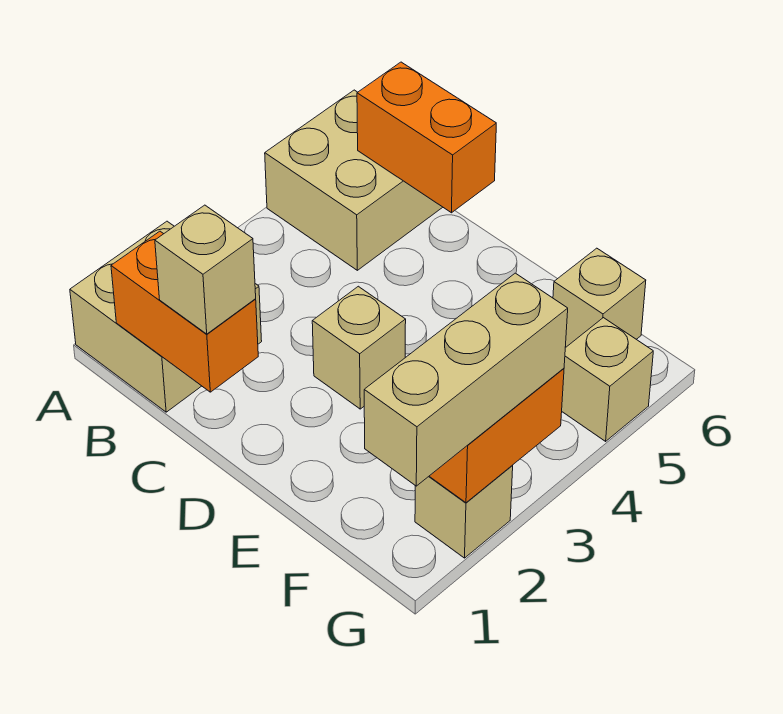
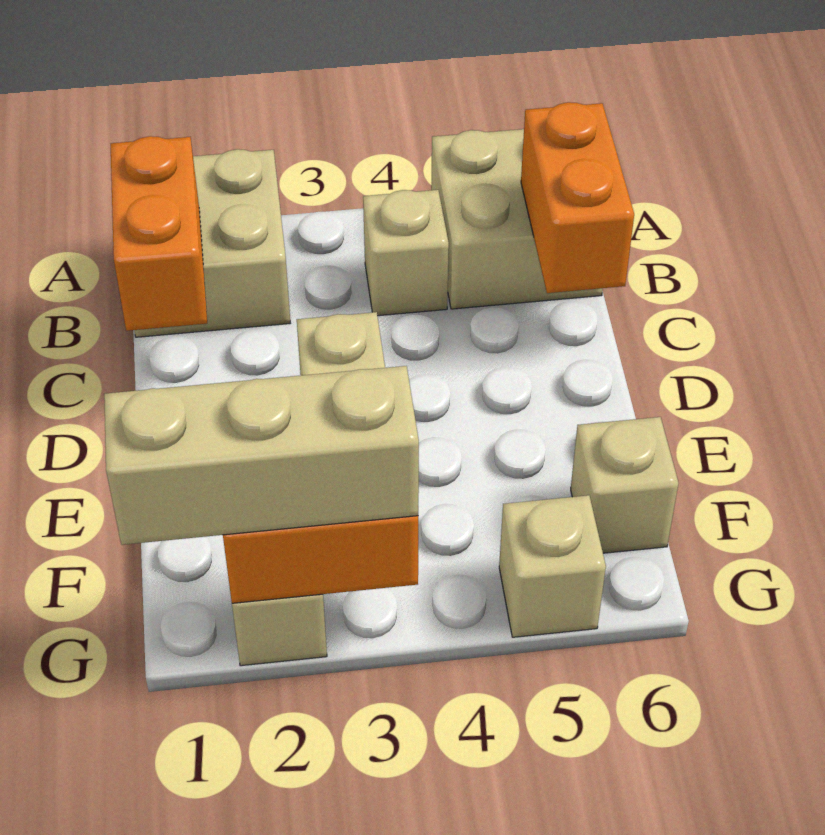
tan brick C1 level 3 -> tan brick B4 level 1

